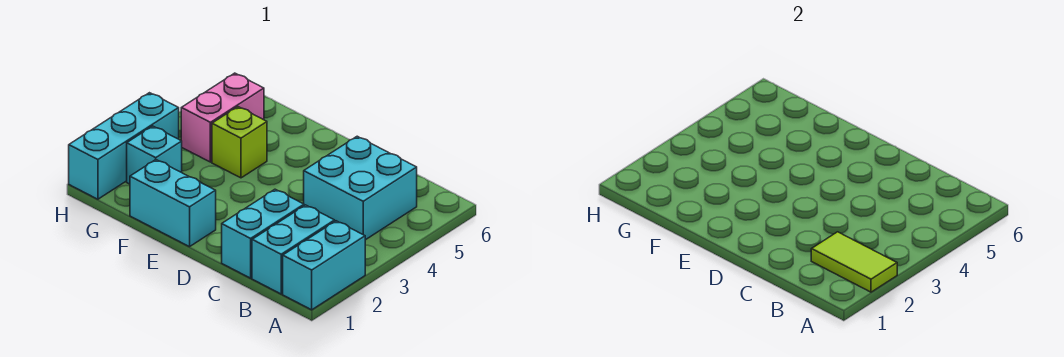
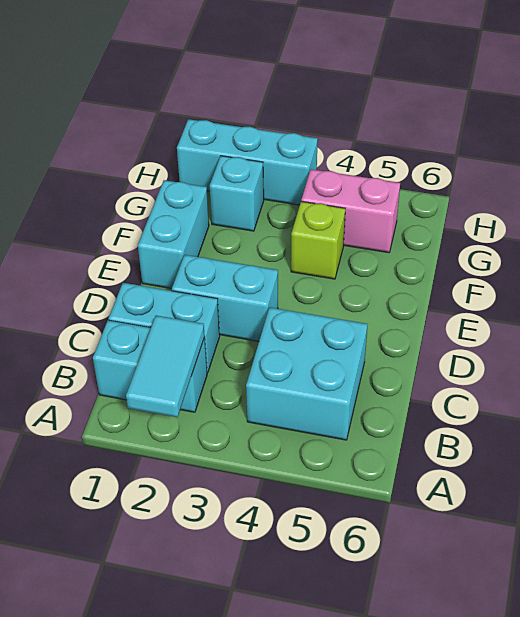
cyan brick A1:A2 level 1 -> cyan brick D2:D3 level 1
lime tile A2:B2 level 2 -> cyan tile A2:B2 level 2

